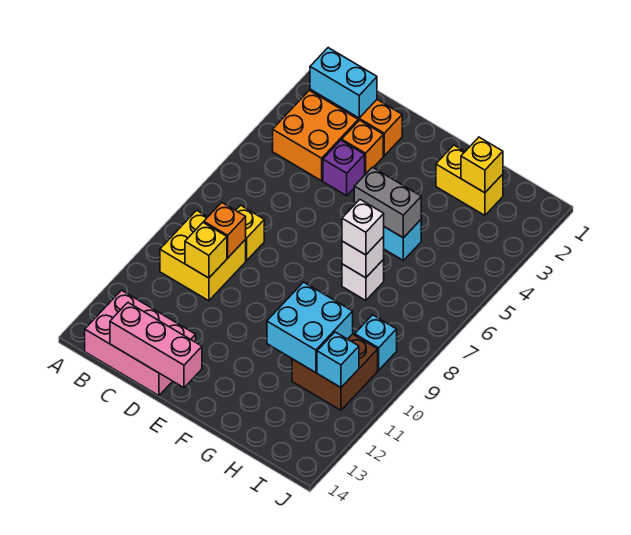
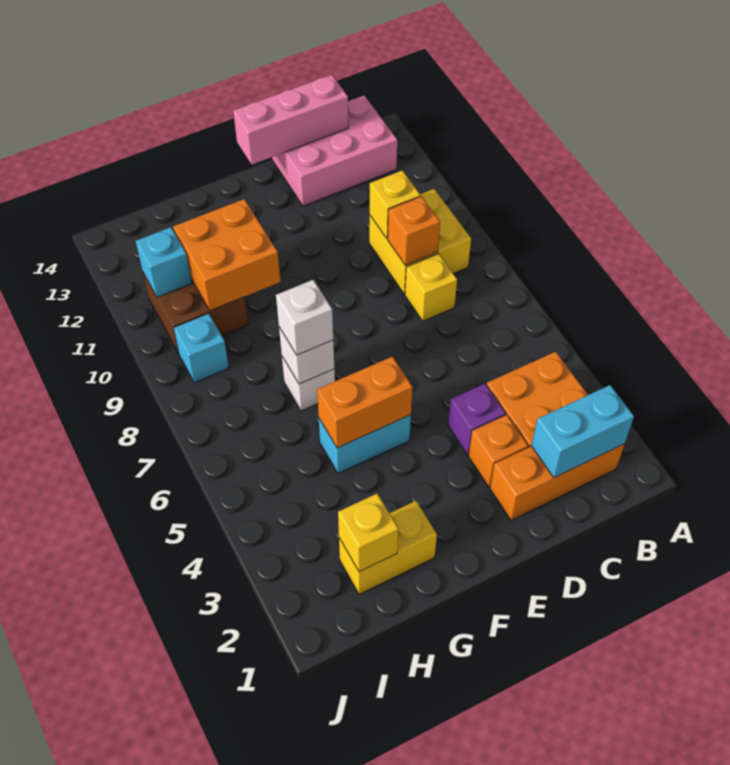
grey brick F5:G5 level 2 -> orange brick F5:G5 level 2
cyan brick G10:H11 level 2 -> orange brick G10:H11 level 2

